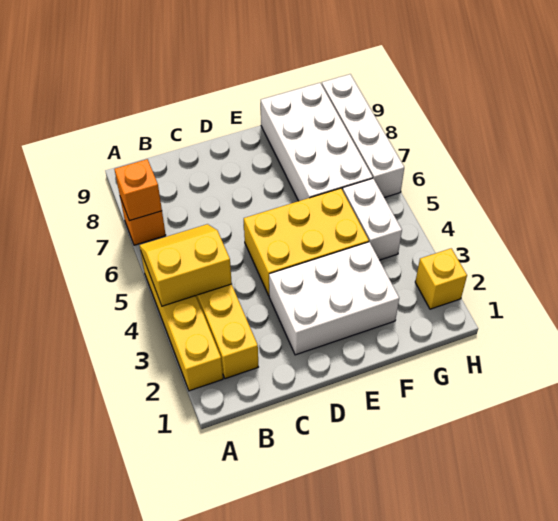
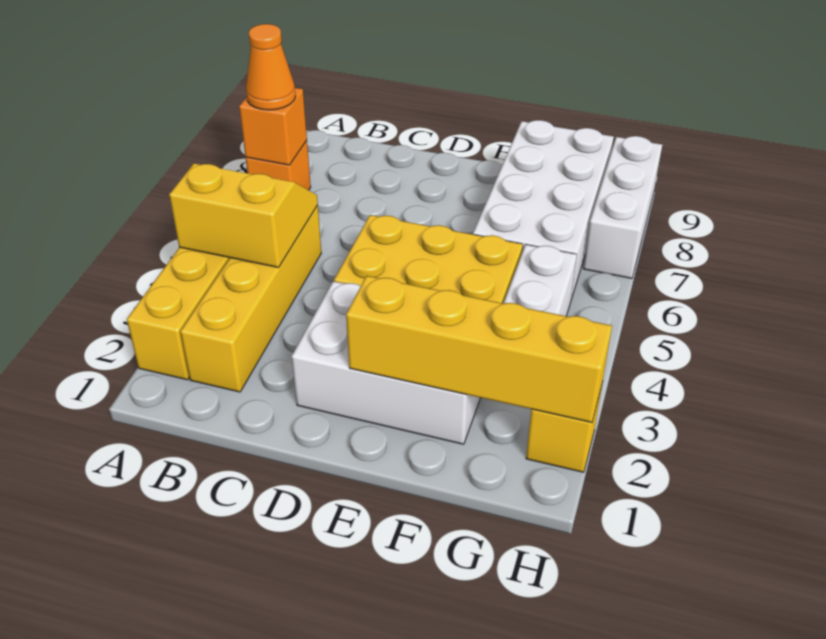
none -> orange cone A7 level 3
none -> yellow brick E2:H2 level 2
white brick H6:H9 level 1 -> white brick H7:H9 level 1

